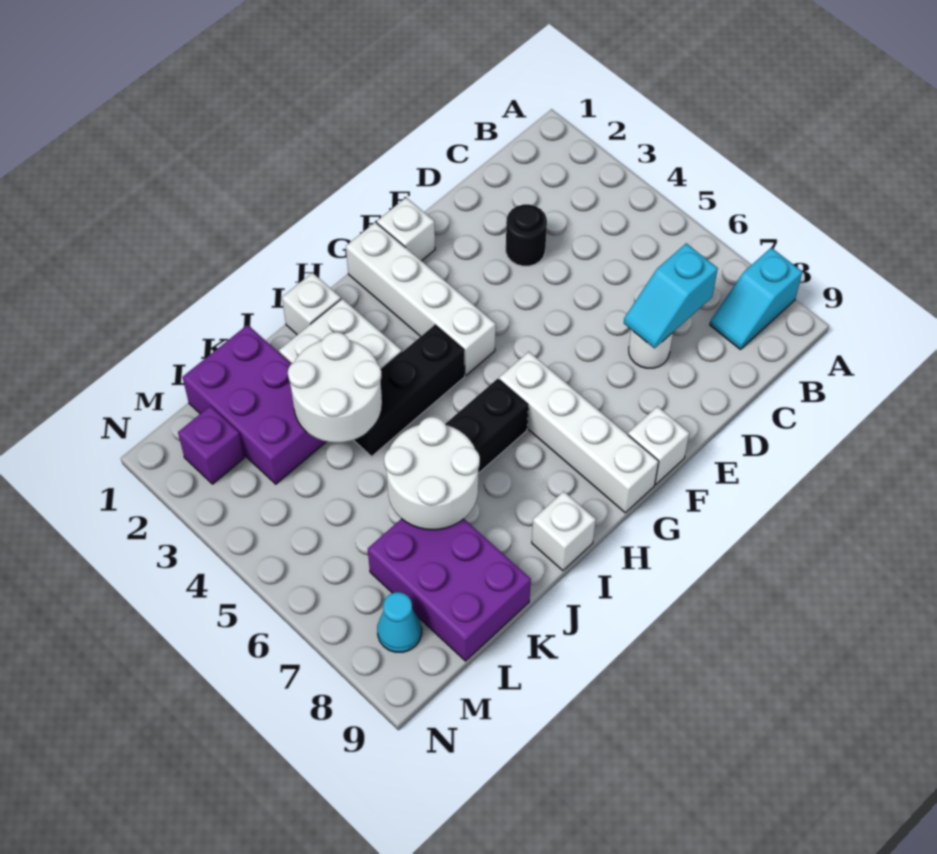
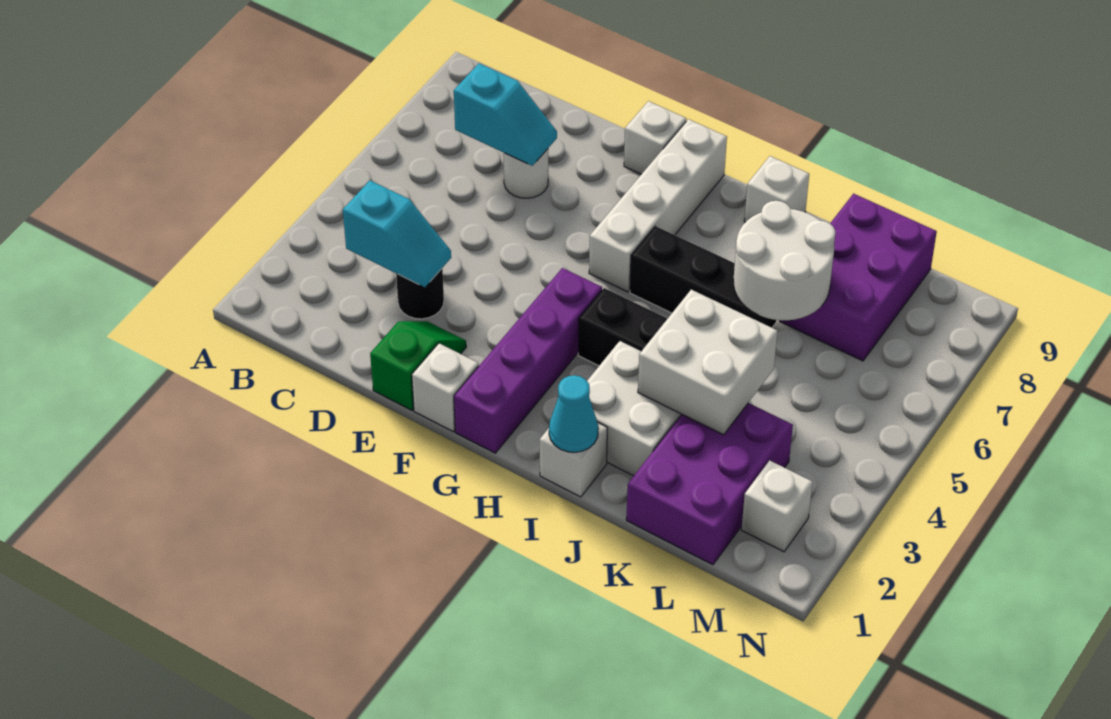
cyan slope A8:B8 level 1 top A -> cyan slope C3:D3 level 2 top C
none -> green slope E1:E2 level 1 top 1
white brick G1:G4 level 1 -> purple brick G1:G4 level 1
white round brick J3:K4 level 2 -> white brick J3:K4 level 2
purple brick M2 level 1 -> white brick M2 level 1
cyan cone M8 level 1 -> cyan cone I1 level 2

